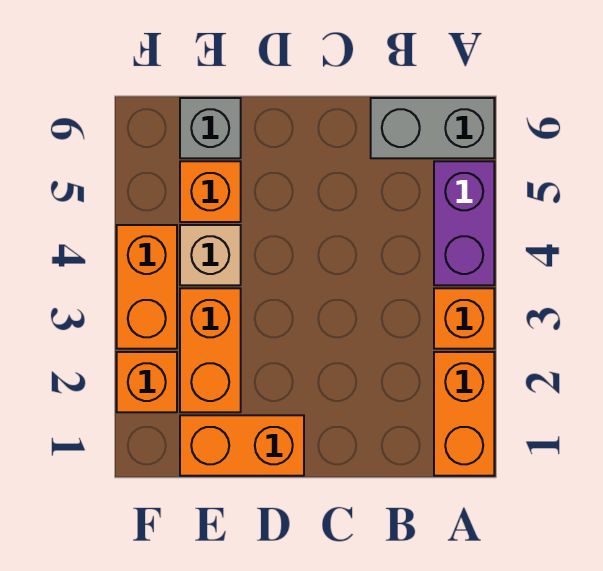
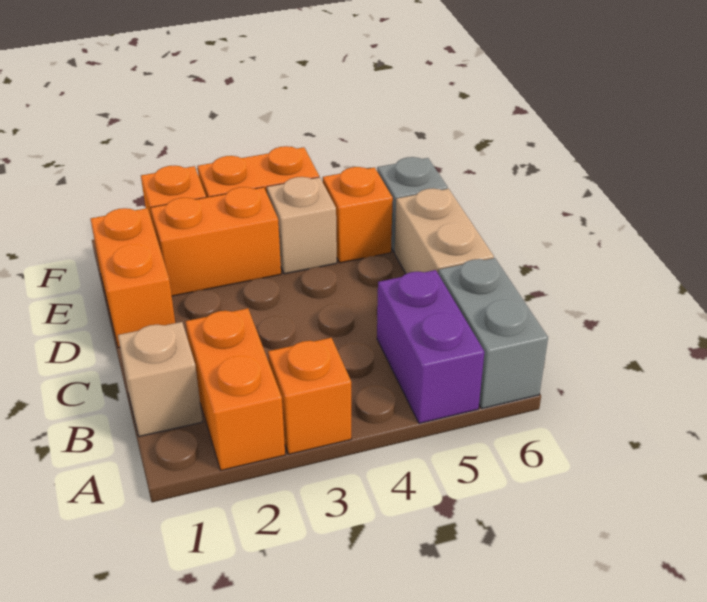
orange brick A1:A2 level 1 -> orange brick A2:B2 level 1
purple brick A4:A5 level 1 -> purple brick A5:B5 level 1
none -> tan brick B1 level 1
none -> tan brick C6:D6 level 1

